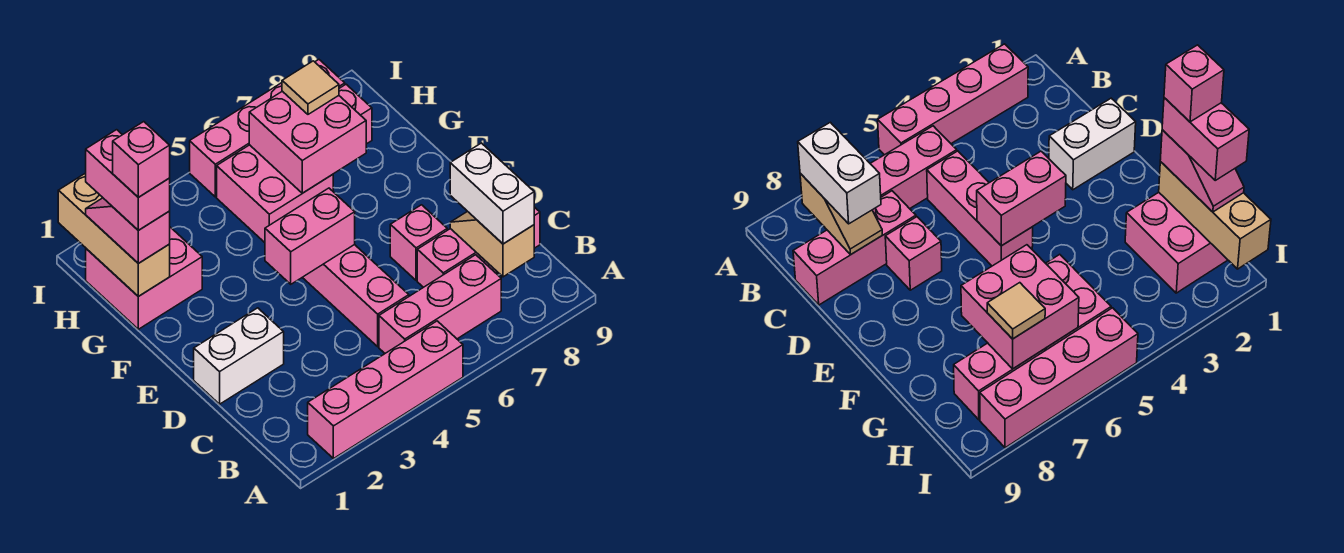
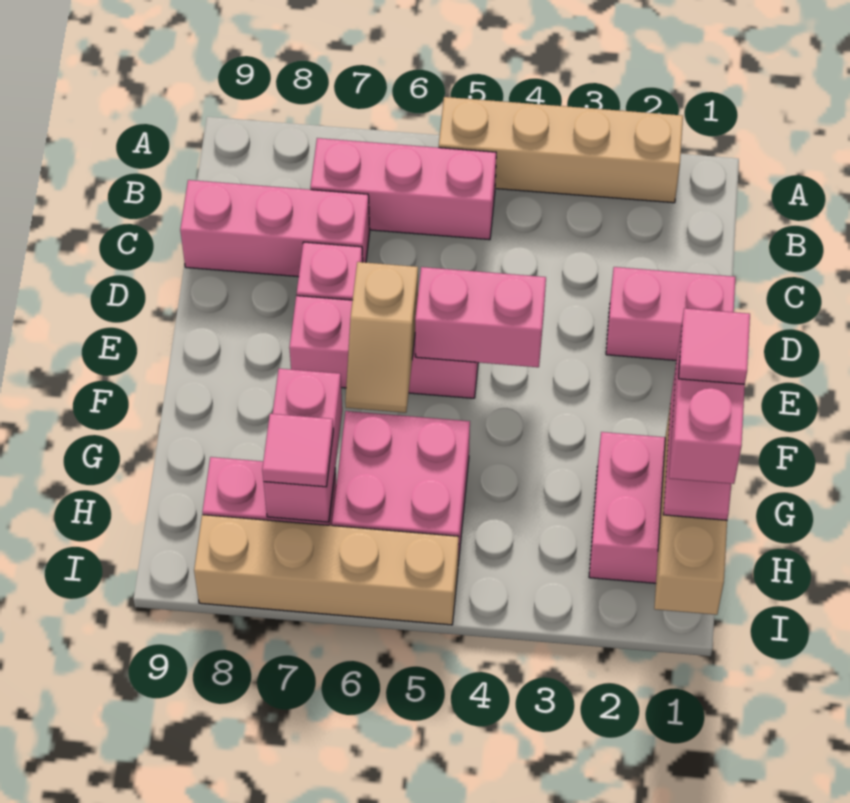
pink brick A2:A5 level 1 -> tan brick A2:A5 level 1
tan slope B8:C8 level 2 top B -> tan slope E6:F6 level 2 top E
white brick B8:C8 level 3 -> none
pink brick C5:E5 level 1 -> pink brick E5:E7 level 1
white brick D1:D2 level 1 -> pink brick D1:D2 level 1
pink brick G1 level 5 -> pink tile G1 level 5
pink brick G6:H7 level 2 -> pink brick G7:H7 level 2
tan tile H7 level 3 -> pink tile H7 level 3
pink brick I5:I8 level 1 -> tan brick I5:I8 level 1

